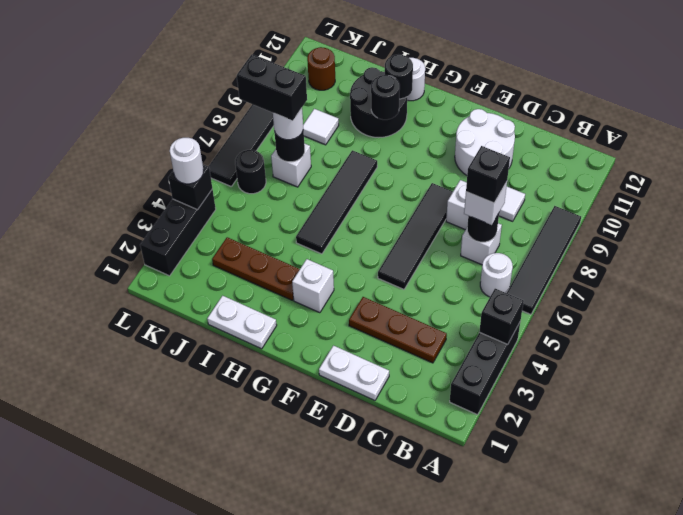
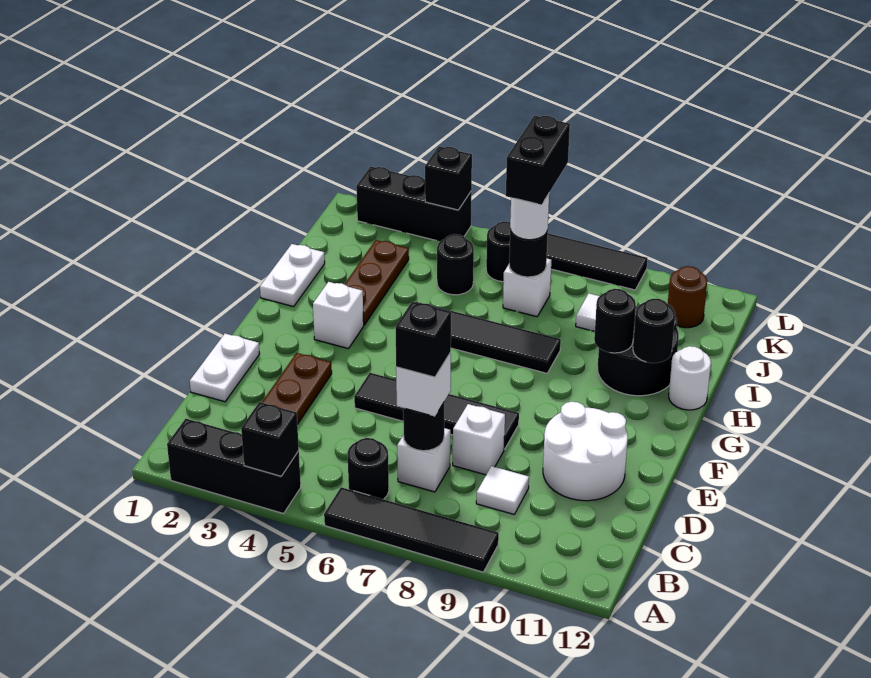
white round brick B6 level 1 -> black round brick B6 level 1
none -> black round brick J5 level 1
white round brick L4 level 3 -> none

